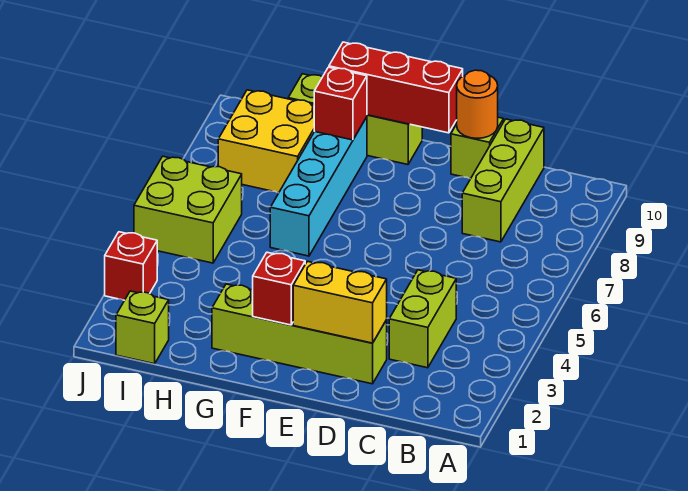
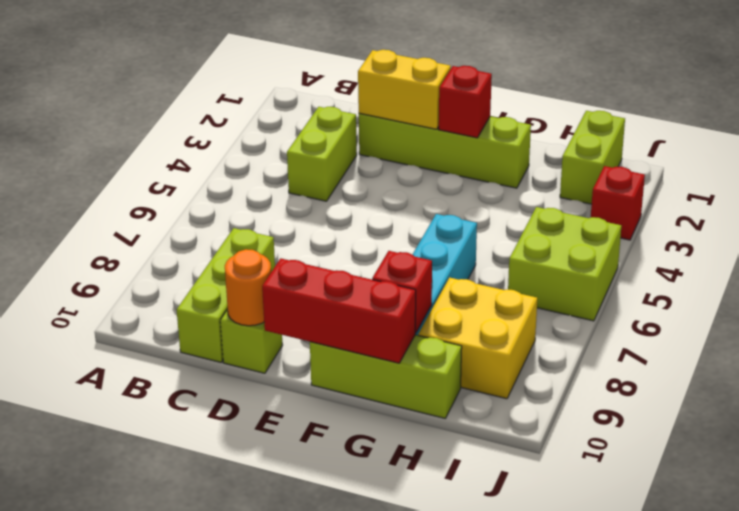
lime brick I1 level 1 -> lime brick I1:I2 level 1

